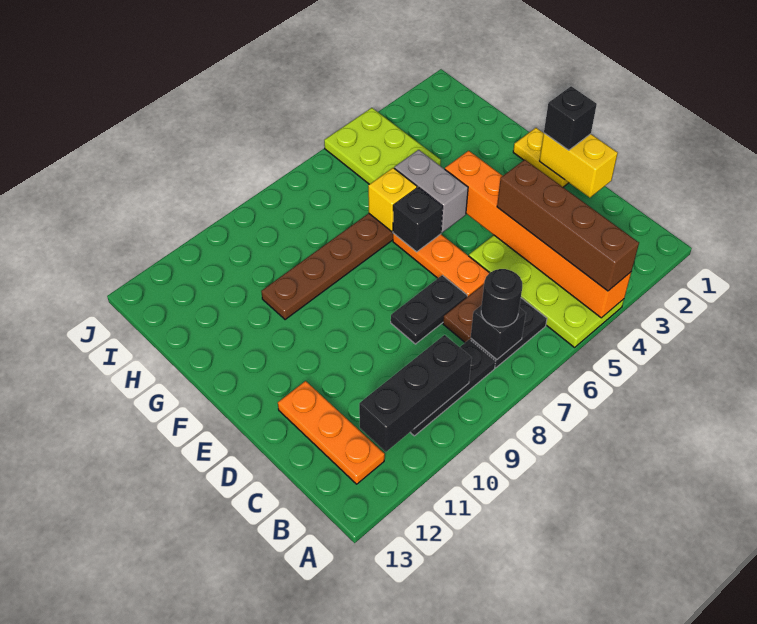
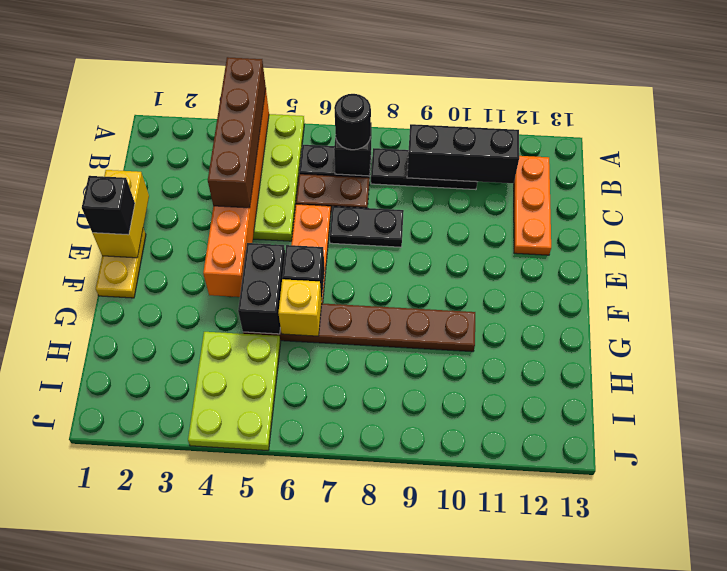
grey brick F5:G5 level 2 -> black brick F5:G5 level 2

